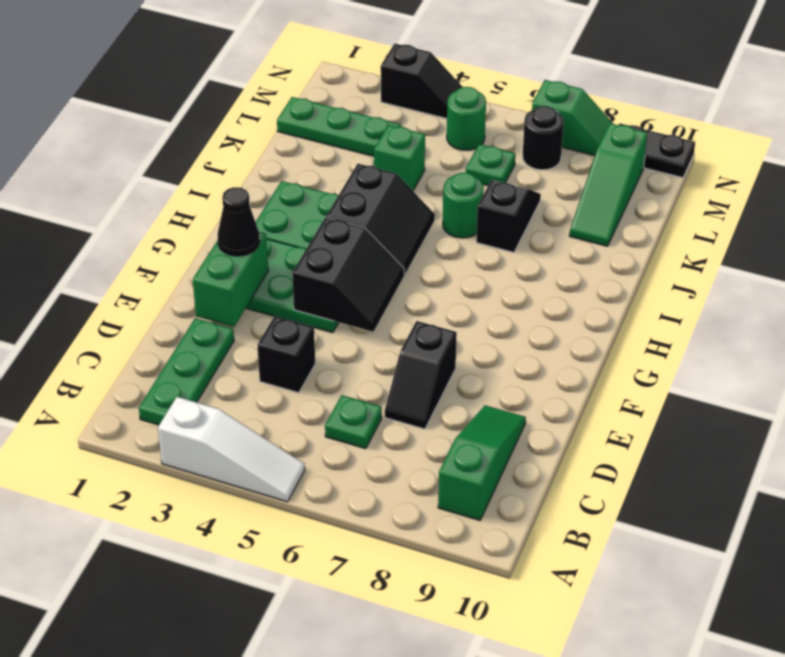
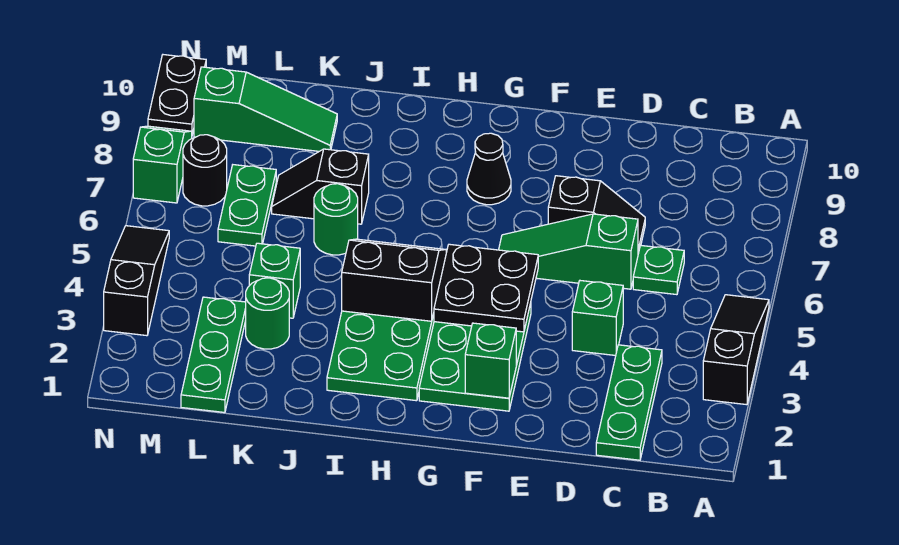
white slope A3:A5 level 1 top 3 -> black slope A3:A5 level 1 top 3
green plate B2:D2 level 1 -> green plate C1:C3 level 1
green slope B9:D9 level 1 top B -> green slope D6:F6 level 1 top D
black brick D4 level 1 -> green brick D4 level 1
green brick E2:F2 level 2 -> green brick F2 level 2
black cone F2 level 3 -> black cone G8 level 1
black slope F4:G5 level 2 top 4 -> black plate F4:G5 level 2
green plate L6 level 1 -> green plate L6:L7 level 1
green round brick M5 level 1 -> green round brick K3 level 1
black slope N3:N4 level 1 top 3 -> black slope N3:N5 level 1 top 3

